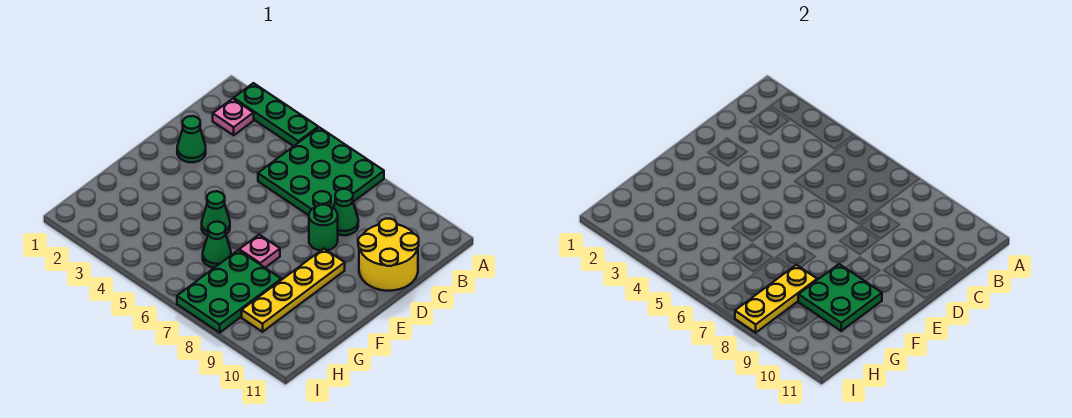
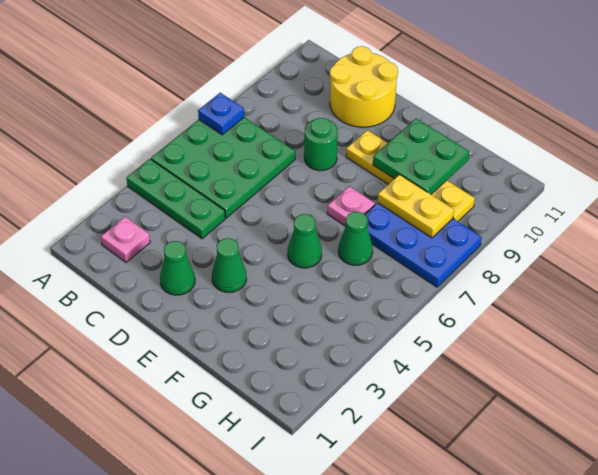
green plate A2:A4 level 1 -> green plate A4:C4 level 1
none -> blue plate A7 level 2
green cone C8 level 1 -> green cone E3 level 1
green plate G7:I8 level 1 -> blue plate G7:I8 level 1
yellow plate G8:I8 level 2 -> yellow plate G8:H8 level 2

